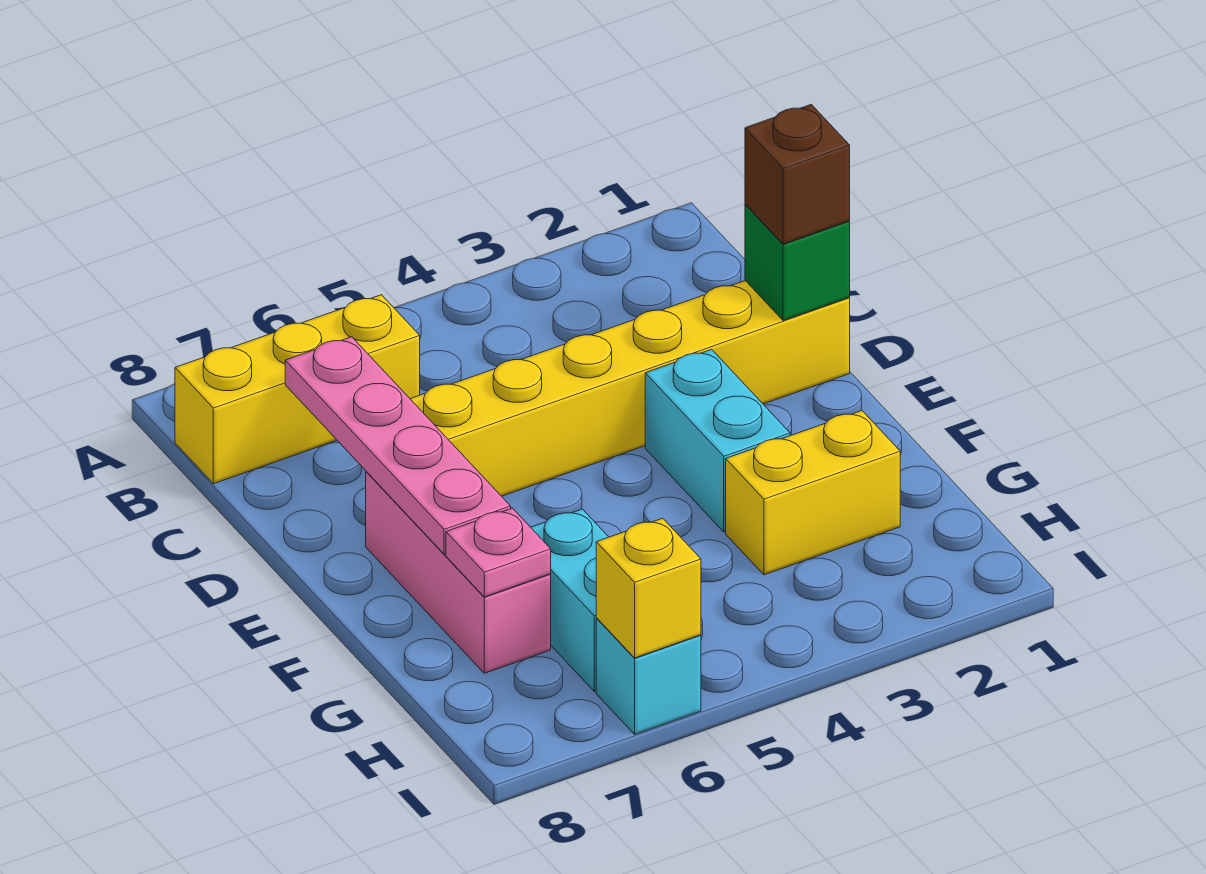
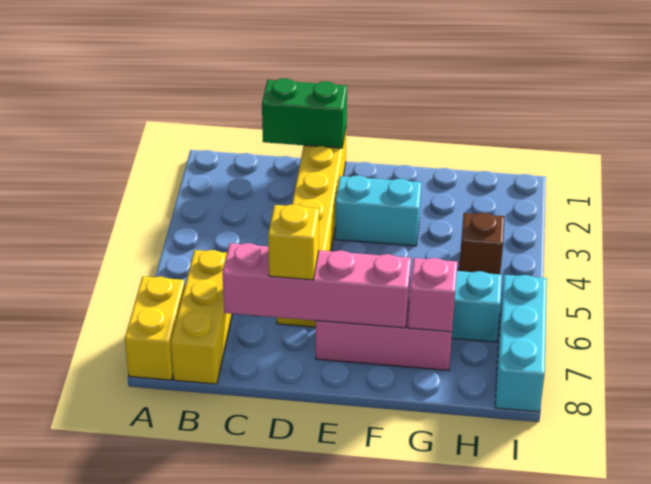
pink plate C7:F7 level 2 -> pink brick C7:F7 level 2
green brick D1 level 2 -> green brick C1:D1 level 2
brown brick D1 level 3 -> brown brick H4 level 1
yellow brick G2:G3 level 1 -> yellow brick A7:A8 level 1
pink plate G7 level 2 -> pink brick G7 level 2
cyan brick I6 level 1 -> cyan brick I6:I8 level 1
yellow brick I6 level 2 -> yellow brick D7 level 3

